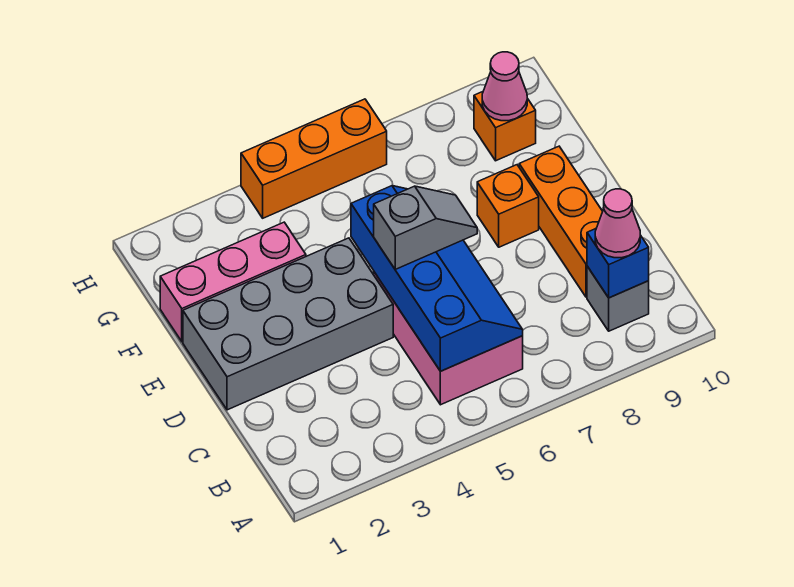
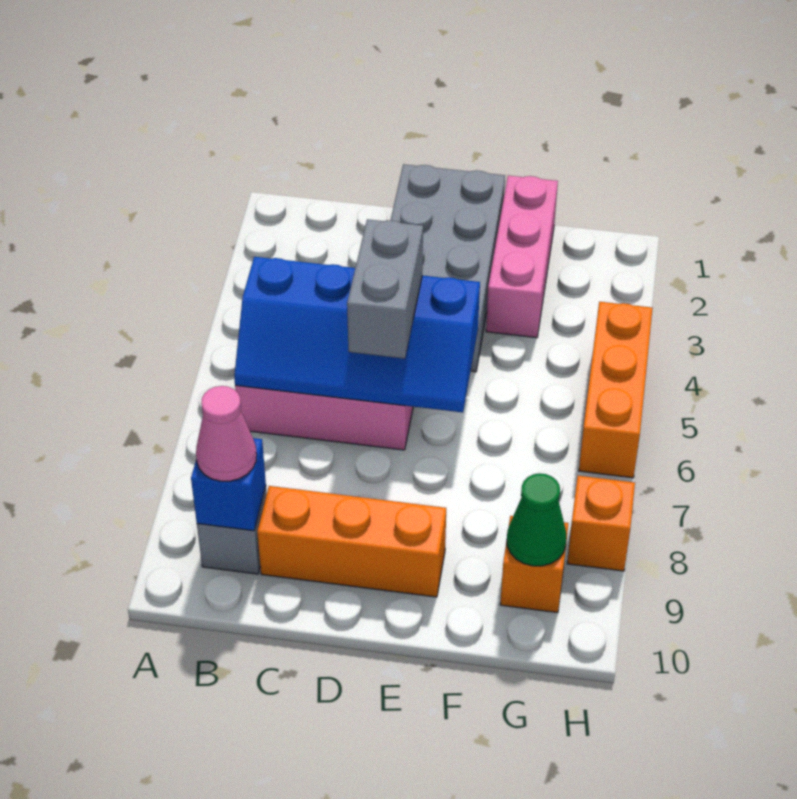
grey slope D5:D6 level 3 top 5 -> grey brick D5:D6 level 3
orange brick E8 level 1 -> orange brick H8 level 1
pink cone G9 level 2 -> green cone G9 level 2

